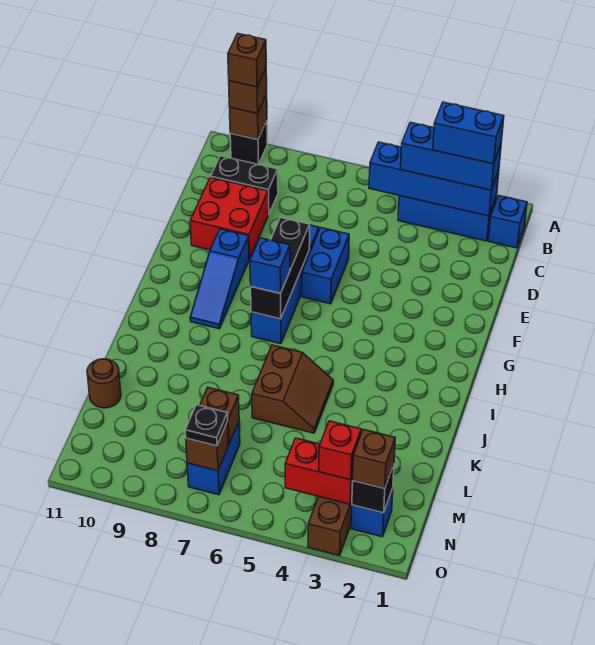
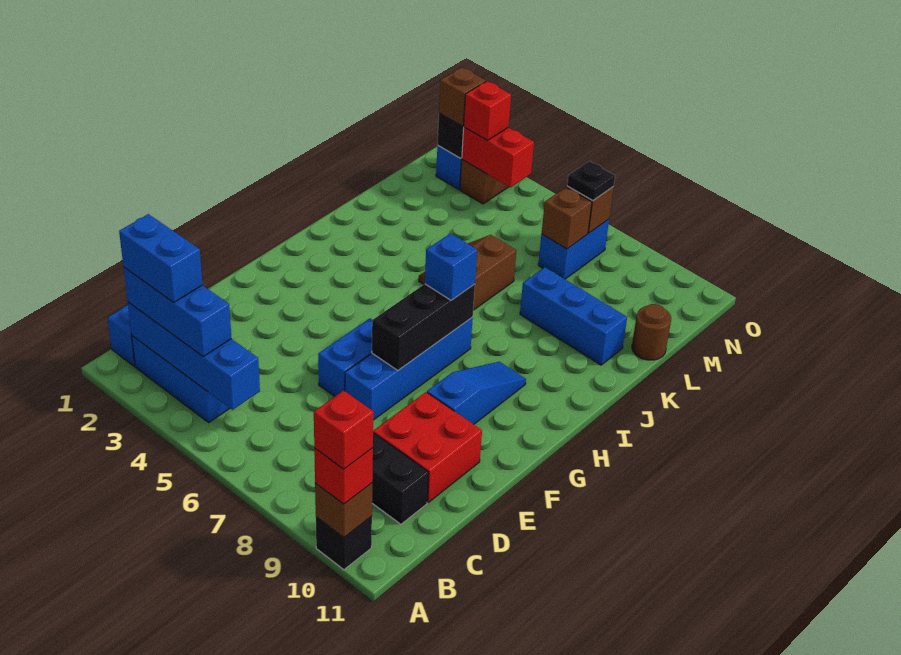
brown brick A10 level 3 -> red brick A10 level 3
brown brick A10 level 4 -> red brick A10 level 4
none -> blue brick K8:K10 level 1

